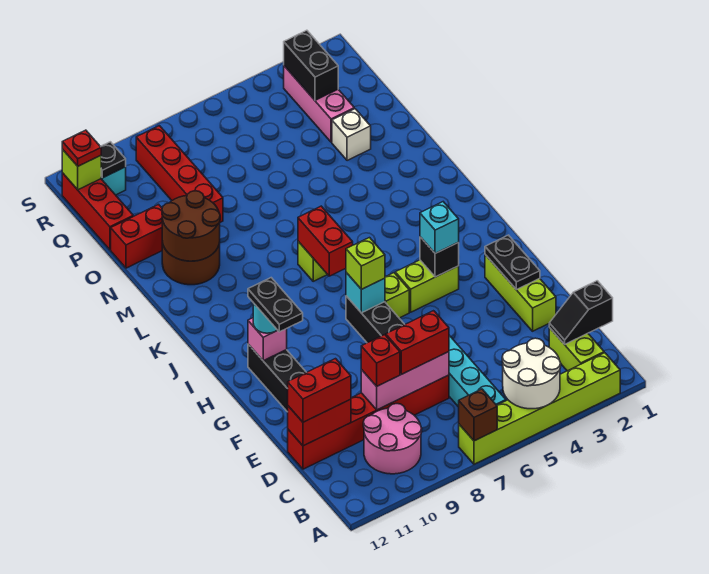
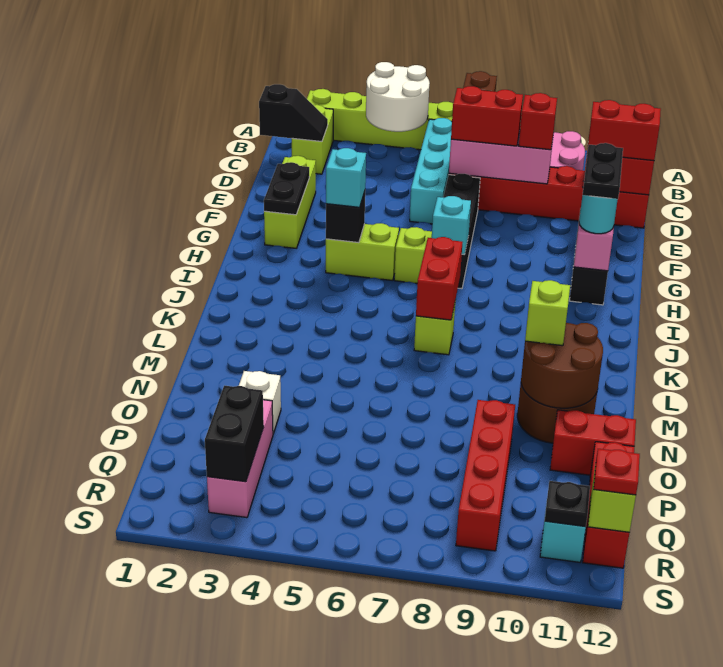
lime brick H7 level 3 -> lime brick M10 level 3

